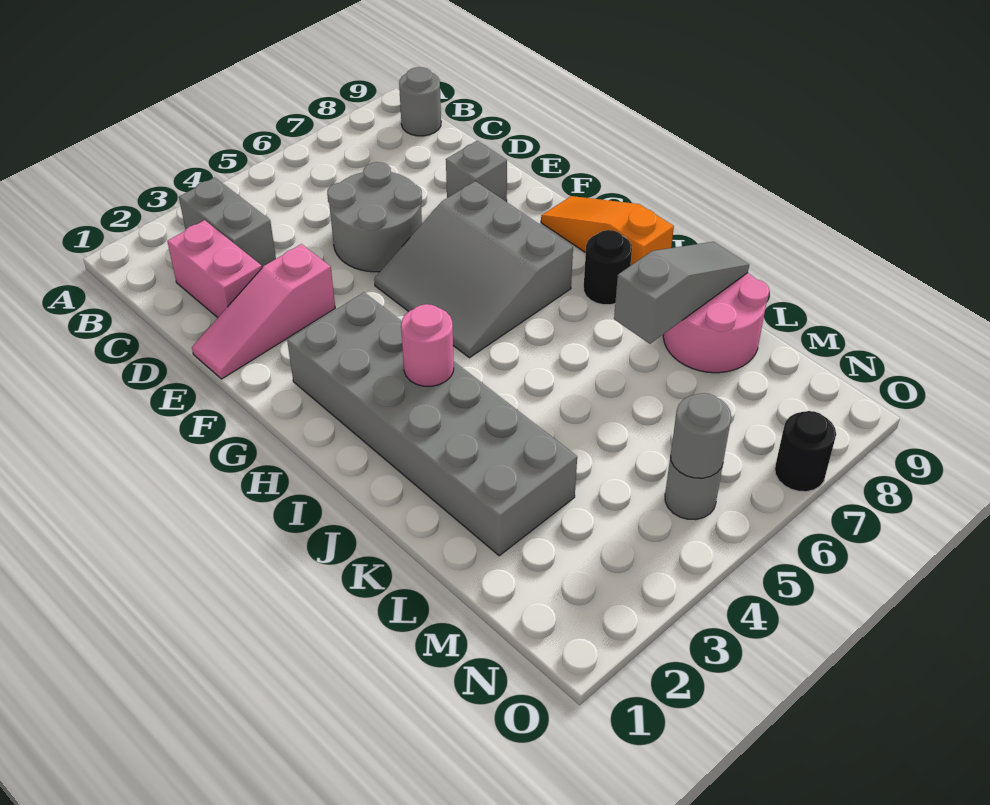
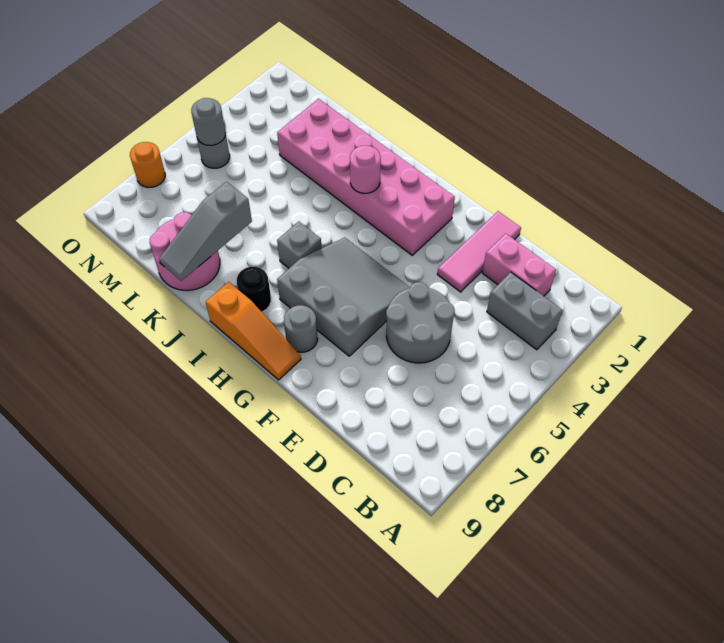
grey round brick B9 level 1 -> grey round brick G8 level 1
pink slope E1:E3 level 1 top 3 -> pink tile E1:E3 level 1
grey brick E8 level 1 -> grey brick I6 level 1
grey brick G2:L3 level 1 -> pink brick G2:L3 level 1
black round brick O7 level 1 -> orange round brick O7 level 1

